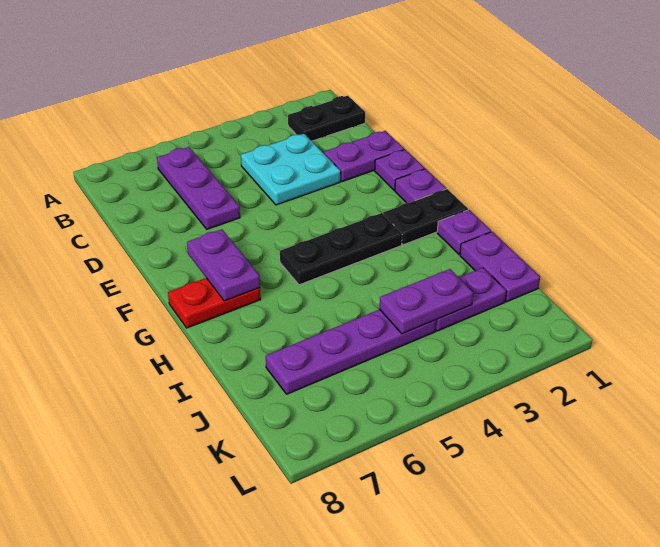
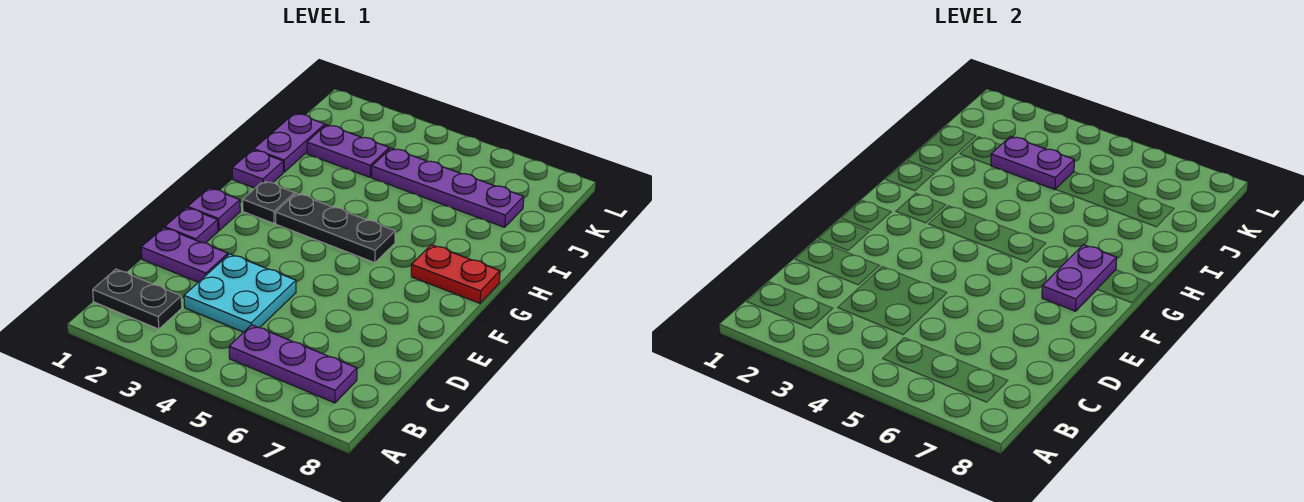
purple plate B6:D6 level 1 -> purple plate B5:B7 level 1
black plate G1:G2 level 1 -> black plate G2 level 1

